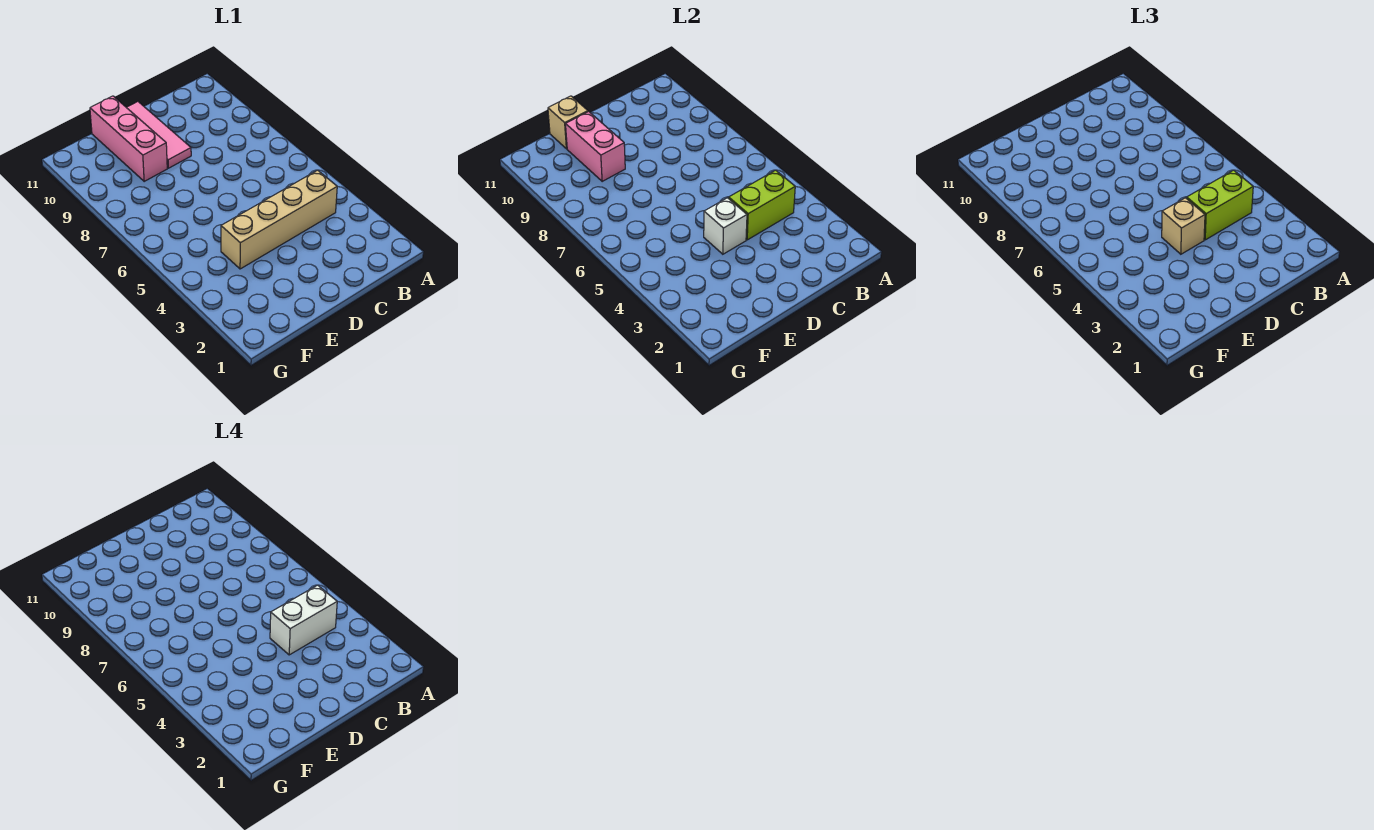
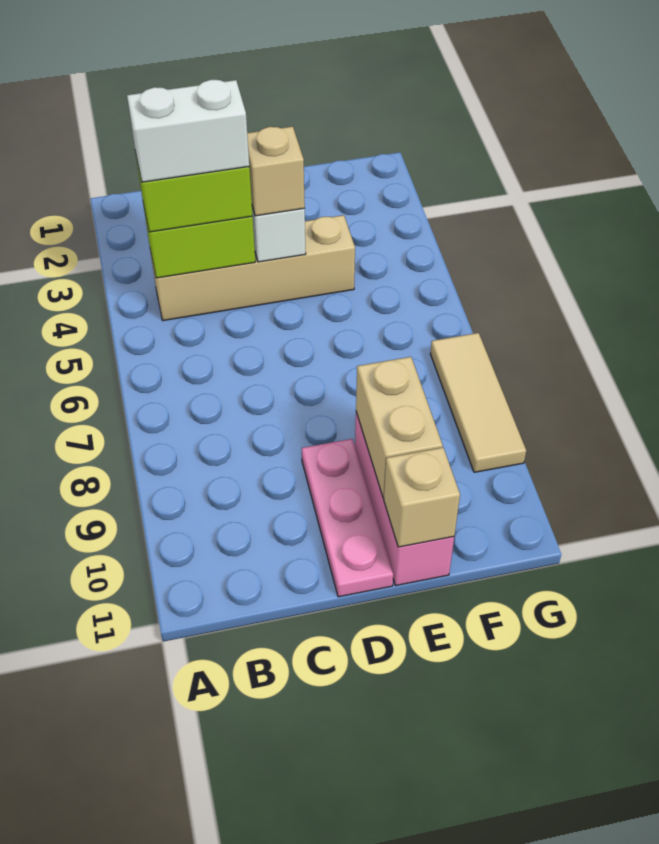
pink tile D9:D11 level 1 -> pink plate D9:D11 level 1
pink brick E9:E10 level 2 -> tan brick E9:E10 level 2
none -> tan tile G7:G9 level 1

